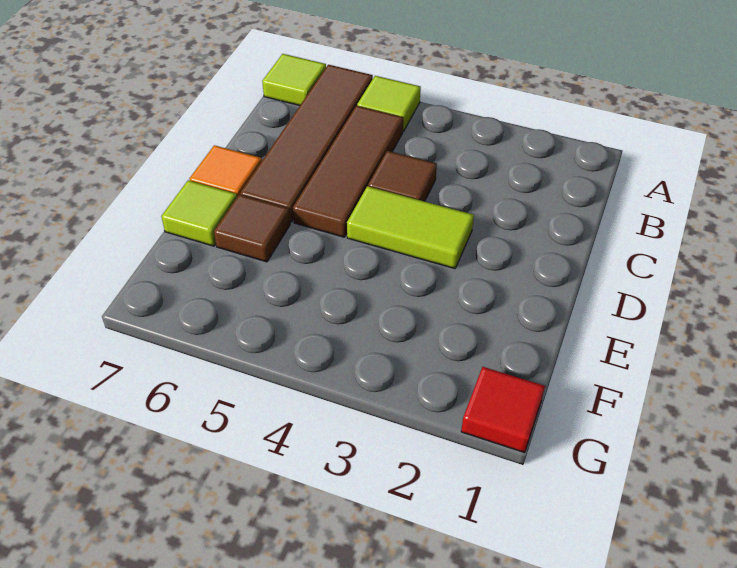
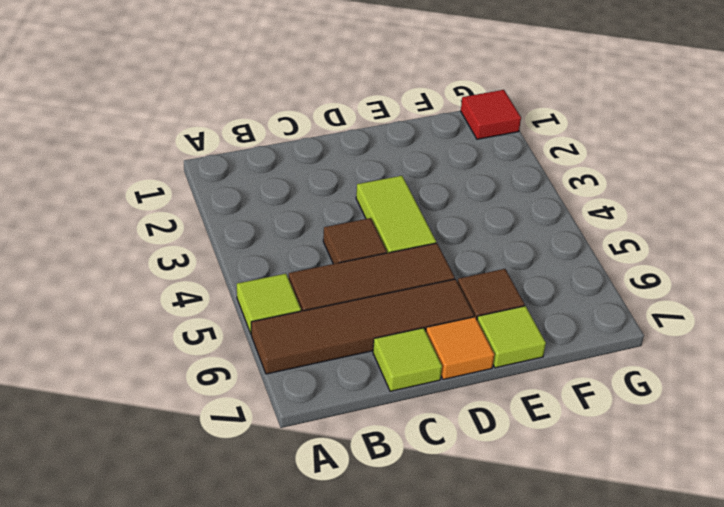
lime tile A7 level 1 -> lime tile C7 level 1

